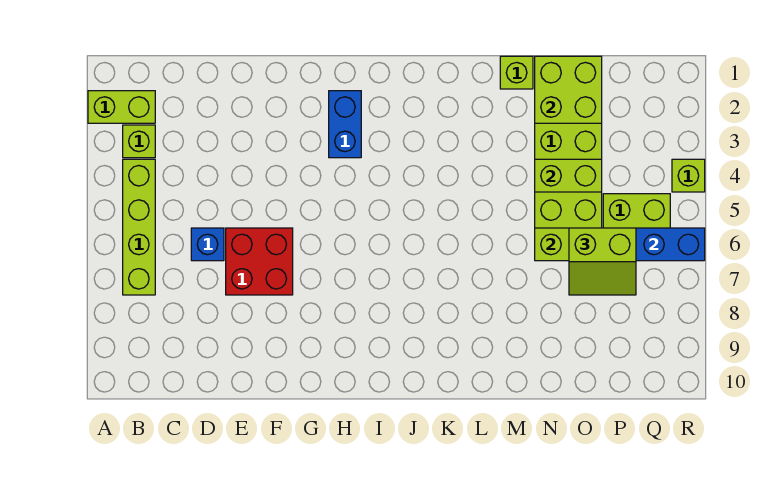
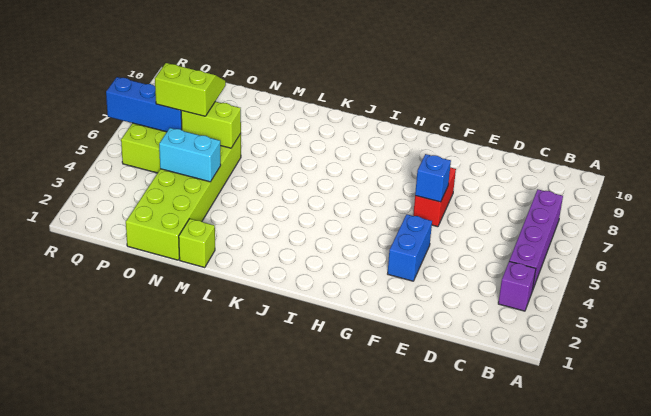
lime brick A2:B2 level 1 -> none
lime brick B3 level 1 -> purple brick B3 level 1
lime brick B4:B7 level 1 -> purple brick B4:B7 level 1
blue brick D6 level 1 -> blue brick F6 level 2
red brick E6:F7 level 1 -> red brick F6:F7 level 1
blue brick H2:H3 level 1 -> blue brick F3:F4 level 1
lime brick N1:O2 level 2 -> none
lime brick N4:O4 level 2 -> cyan brick N4:O4 level 2
lime brick R4 level 1 -> none

